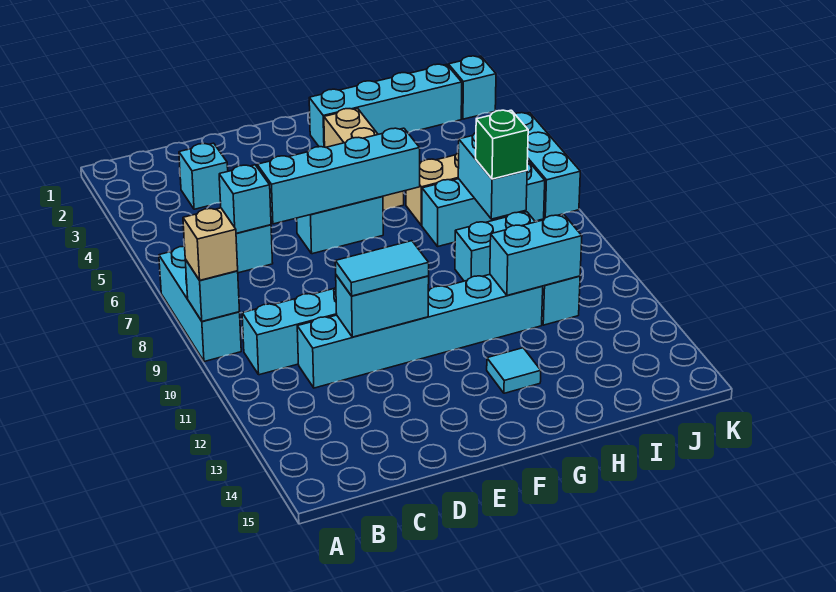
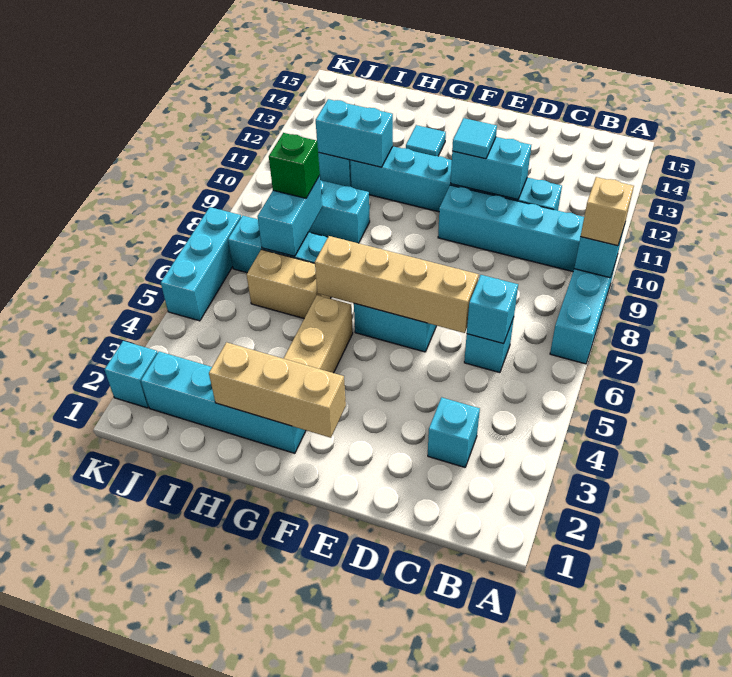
cyan brick D6:G6 level 2 -> tan brick D6:G6 level 2
cyan tile D11:E11 level 3 -> cyan tile E11 level 3
none -> tan brick F2:H2 level 2

